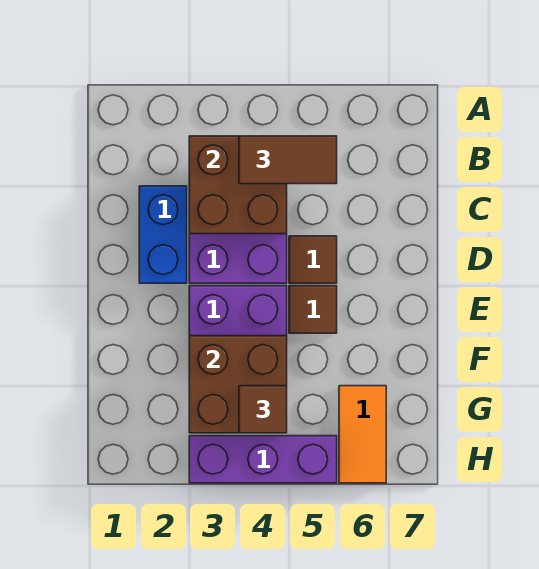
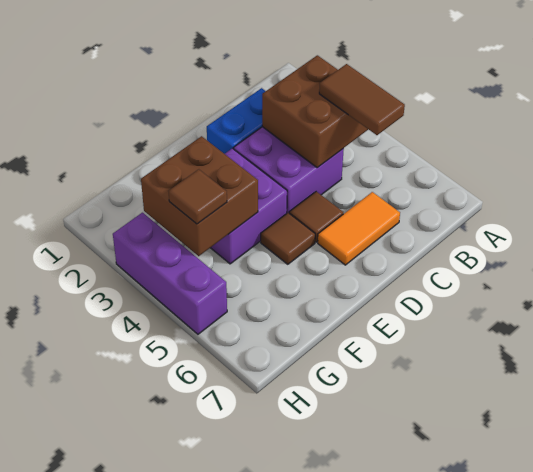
orange tile G6:H6 level 1 -> orange tile C6:D6 level 1

